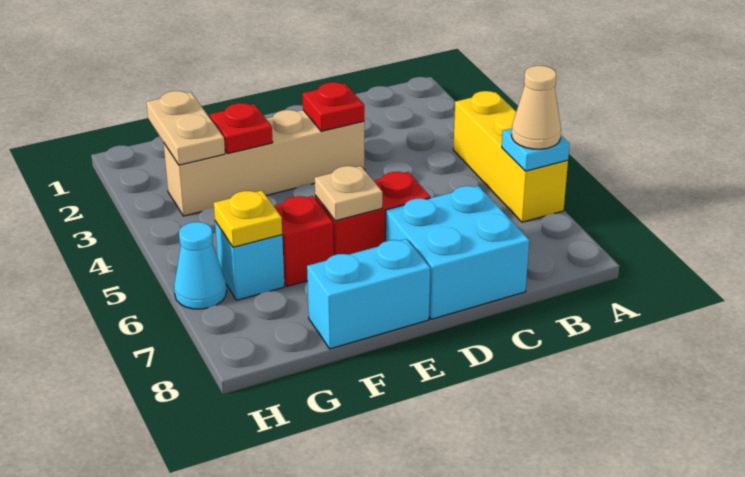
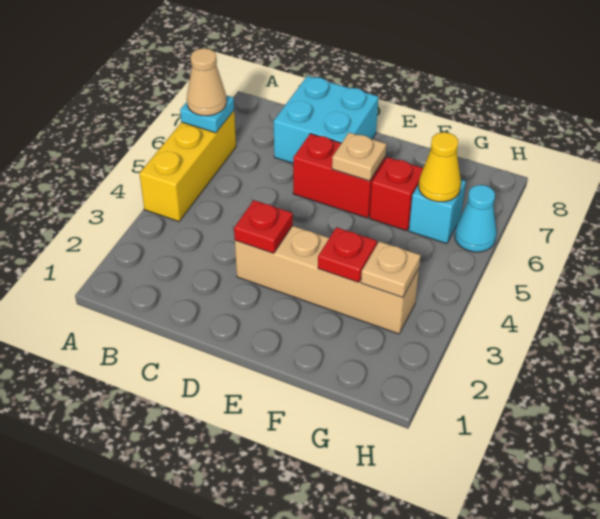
cyan brick E8:F8 level 1 -> none
tan plate G2:G3 level 2 -> tan plate G3 level 2
yellow plate G6 level 2 -> yellow cone G6 level 2

